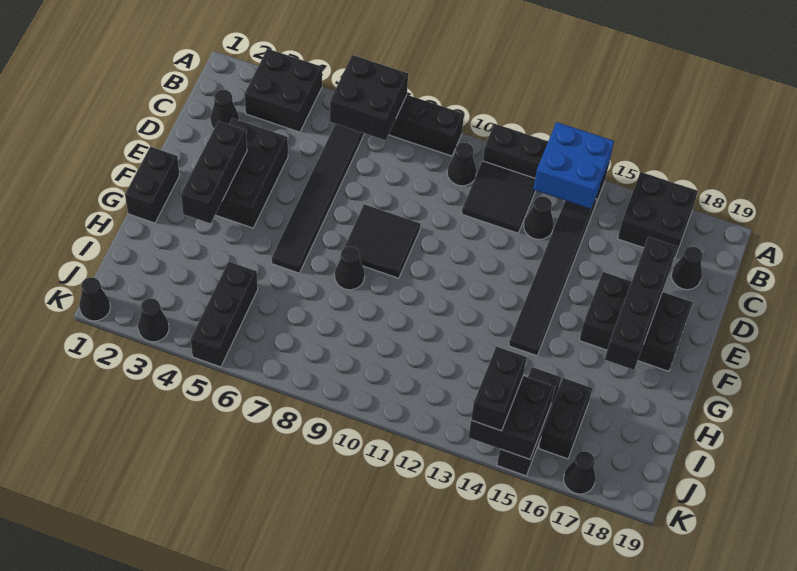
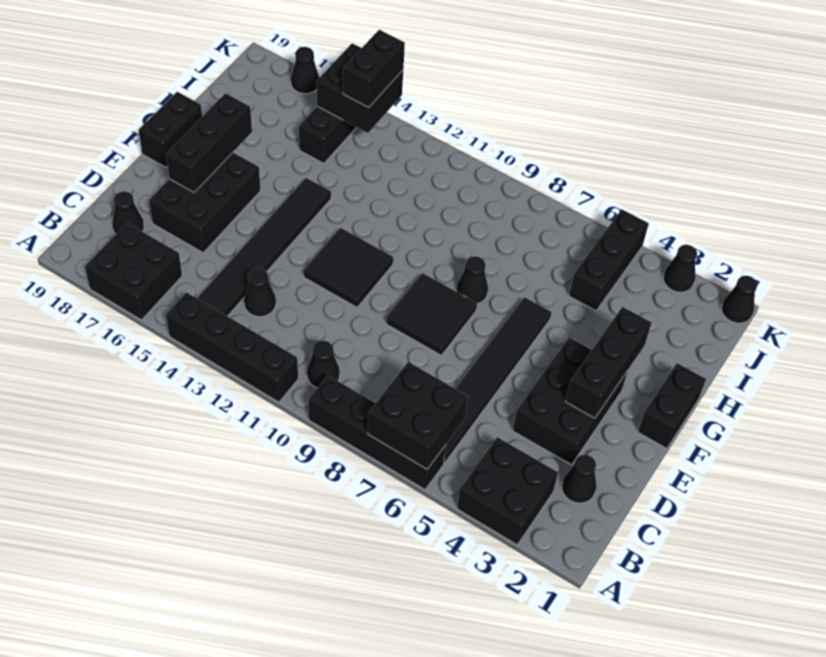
blue brick A13:B14 level 2 -> none
black tile B11:C12 level 1 -> black tile E11:F12 level 1
black brick D17:G17 level 2 -> black brick E17:G17 level 2
black brick E16:F18 level 1 -> black brick D16:F17 level 1
black brick I16:J16 level 1 -> black brick F19:G19 level 1

